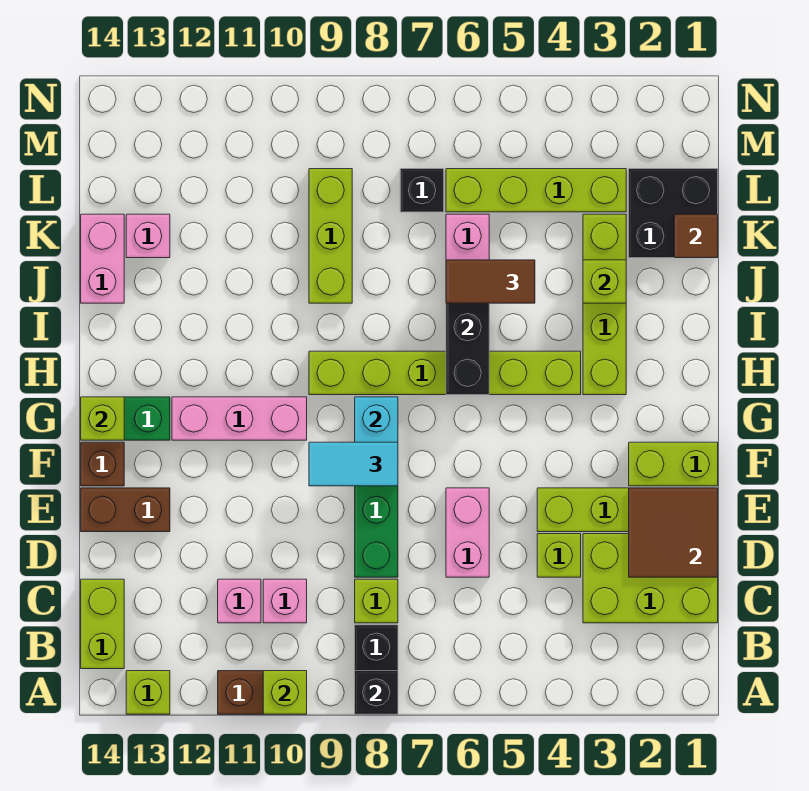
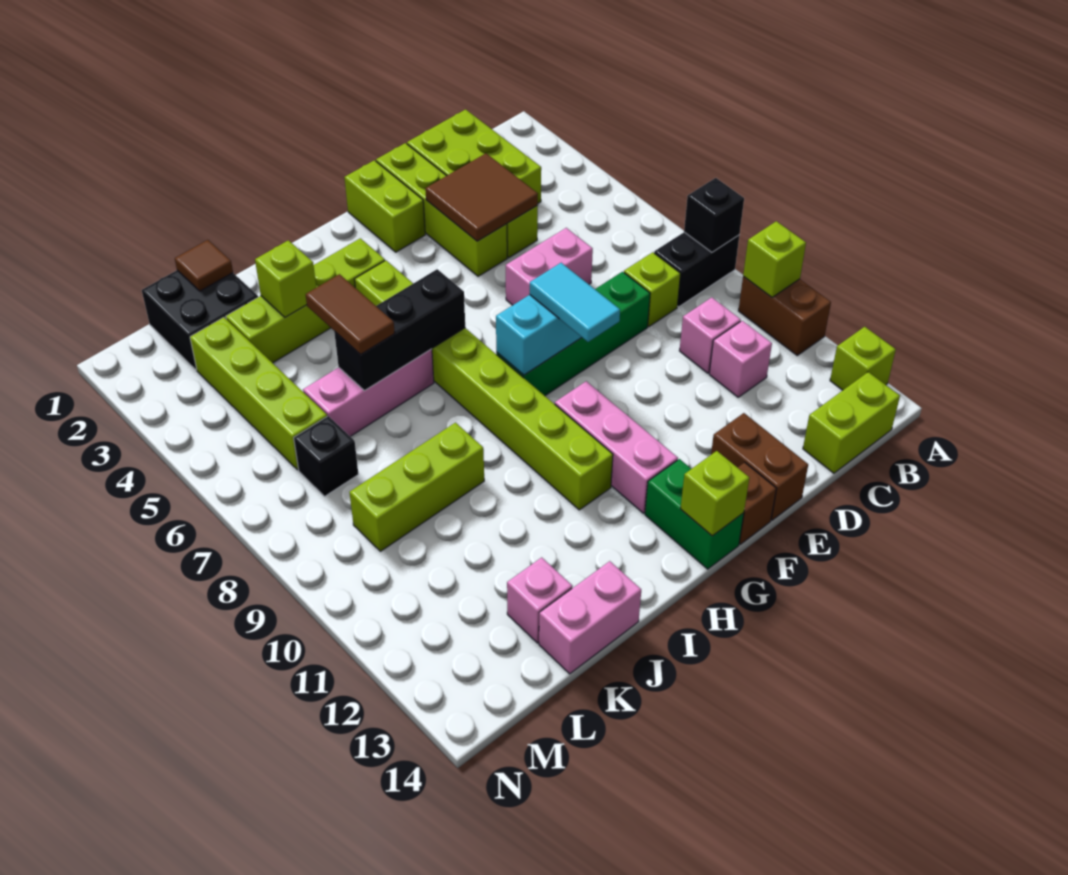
brown tile D1:E2 level 2 -> brown tile D3:E4 level 2
lime brick H4:H9 level 1 -> lime brick H4:H11 level 1

